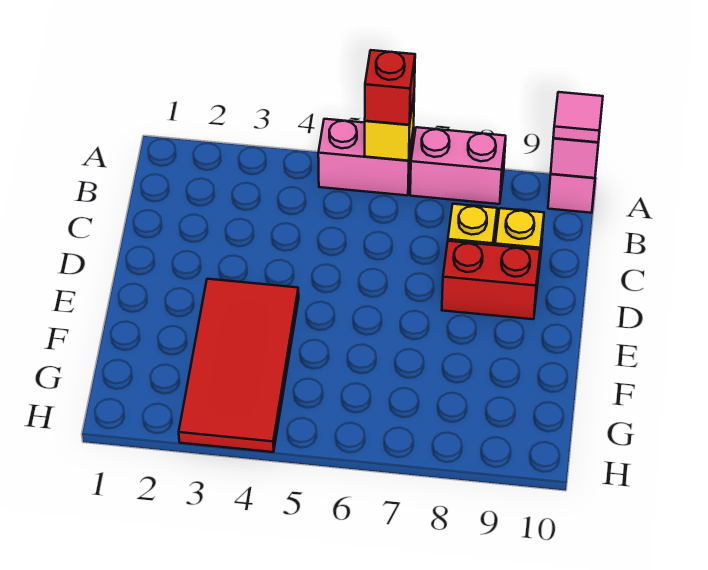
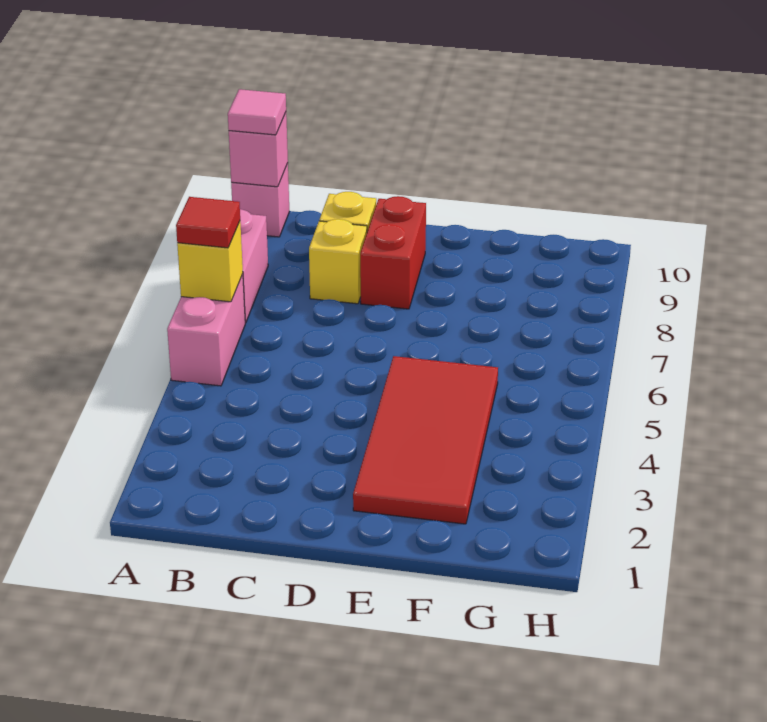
red brick A6 level 3 -> red tile A6 level 3
red tile E3:H4 level 1 -> red tile E2:F5 level 1

